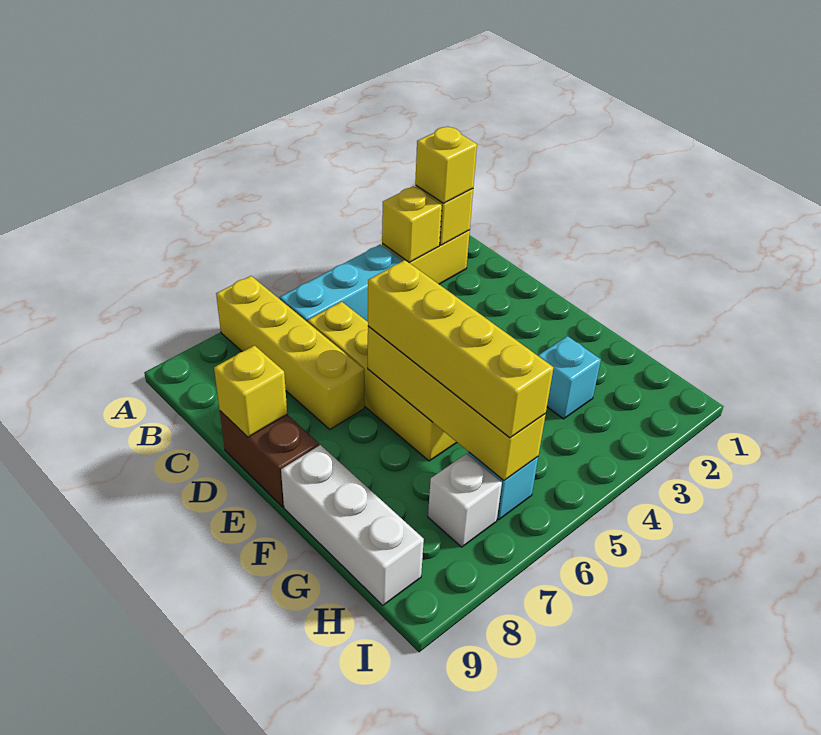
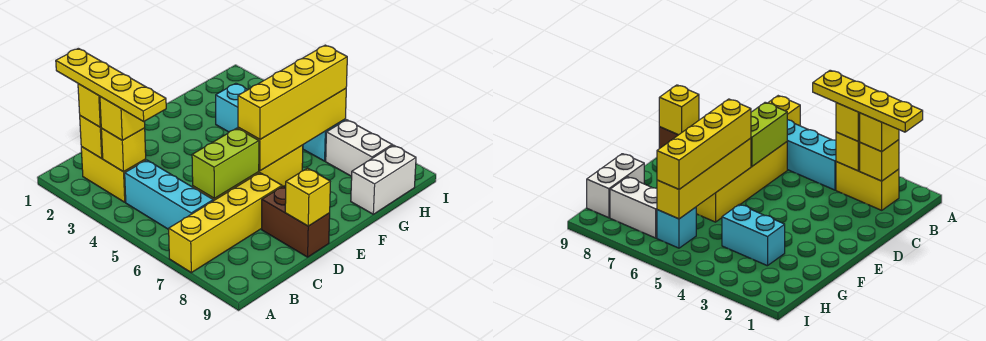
none -> yellow plate B1:B4 level 4
none -> yellow brick B3 level 3
none -> lime brick C6:D6 level 2
brown brick D9:E9 level 1 -> brown brick D8:D9 level 1
white brick F9:H9 level 1 -> white brick G9:H9 level 1
cyan brick G3 level 1 -> cyan brick G3:G4 level 1
white brick H7 level 1 -> white brick H7:H8 level 1

